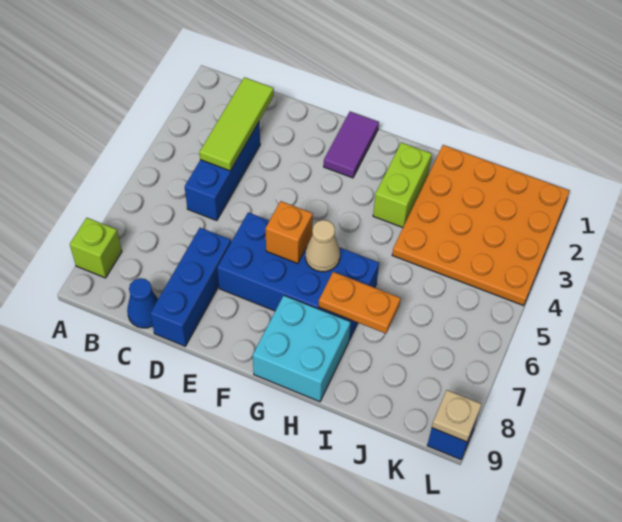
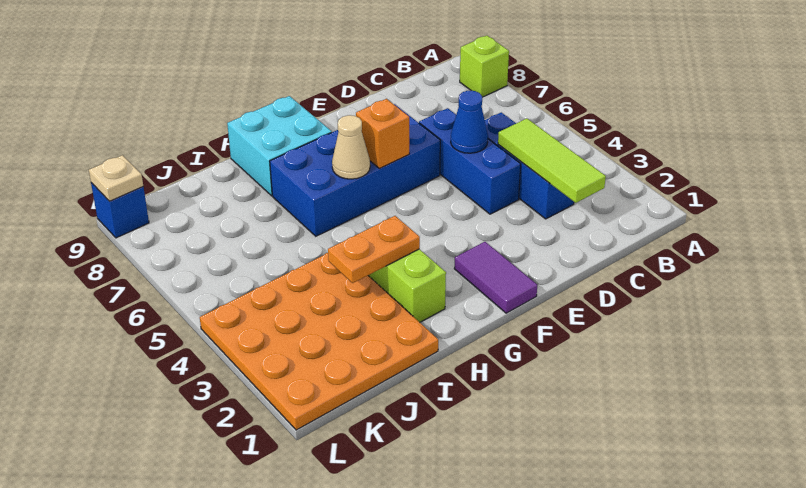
blue cone C9 level 1 -> blue cone D5 level 2
blue brick D7:D9 level 1 -> blue brick D4:D6 level 1
orange plate H7:I7 level 2 -> orange plate H3:I3 level 2

